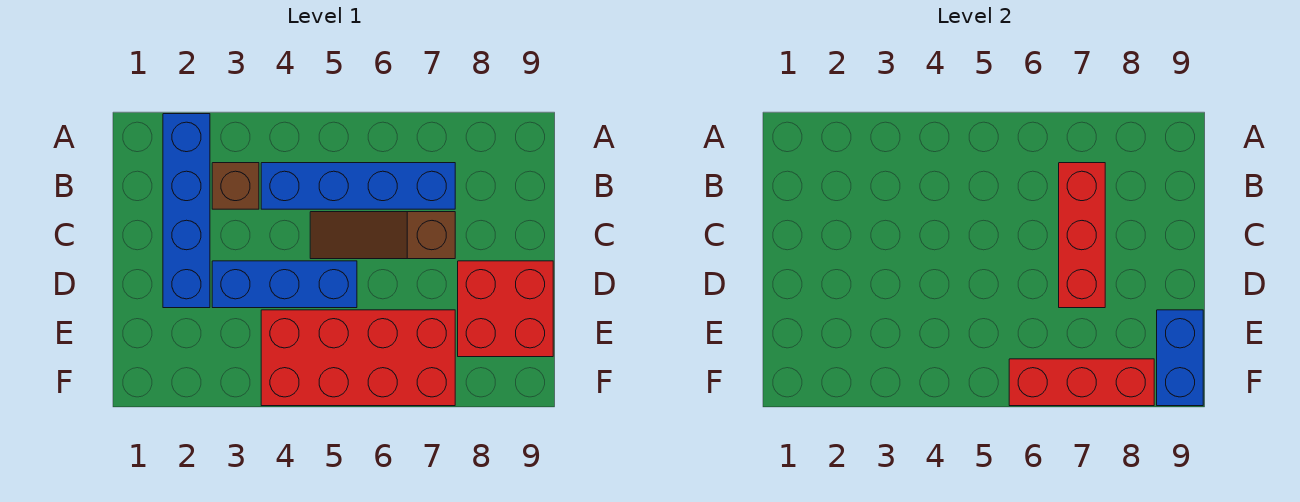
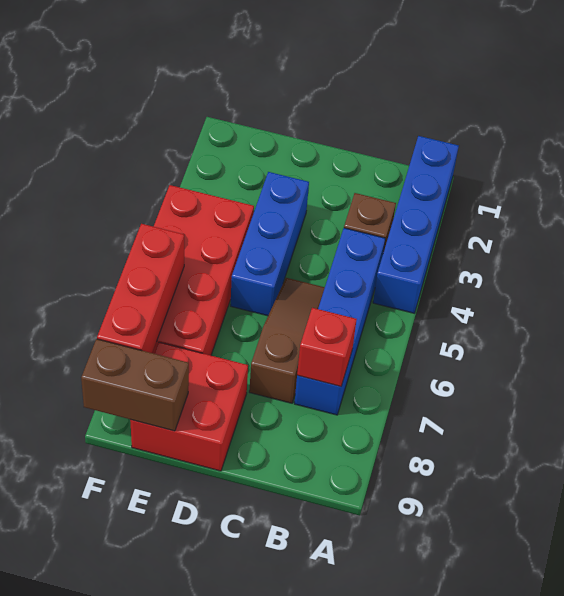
blue brick A2:D2 level 1 -> blue brick A1:A4 level 1
red brick B7:D7 level 2 -> red brick B7 level 2
blue brick E9:F9 level 2 -> brown brick E9:F9 level 2

